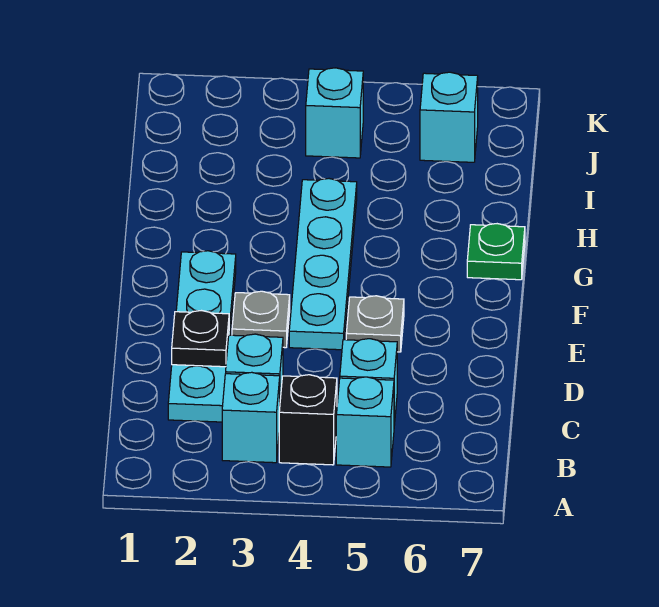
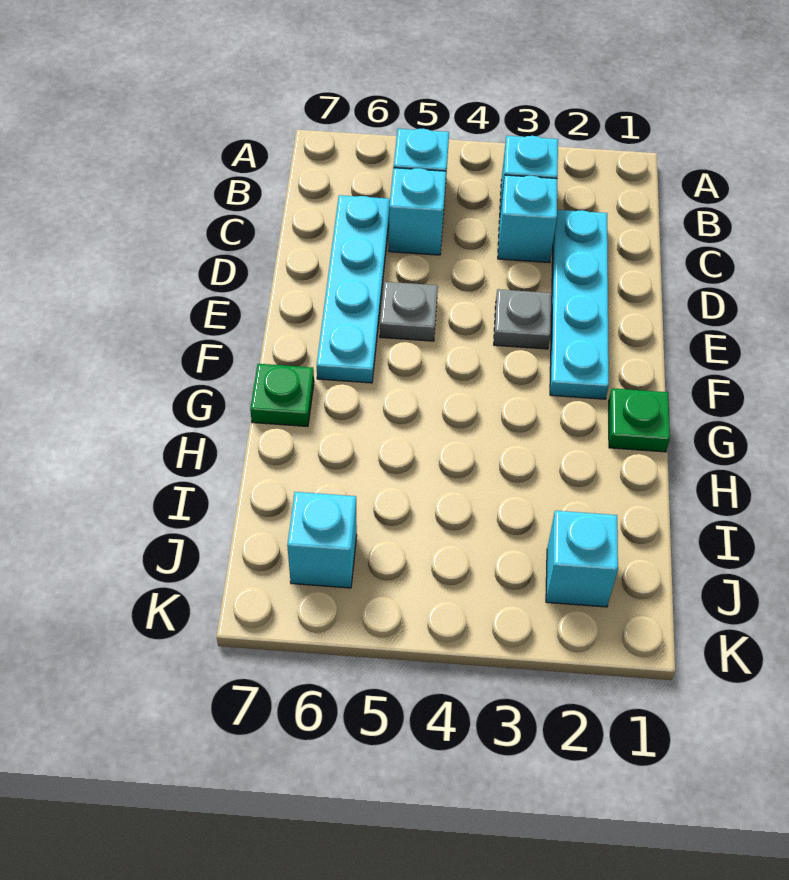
black brick B4 level 1 -> none
black plate D2 level 2 -> none
cyan plate E4:H4 level 1 -> cyan plate C6:F6 level 1
none -> green plate G1 level 1
cyan brick J4 level 1 -> cyan brick J2 level 1

